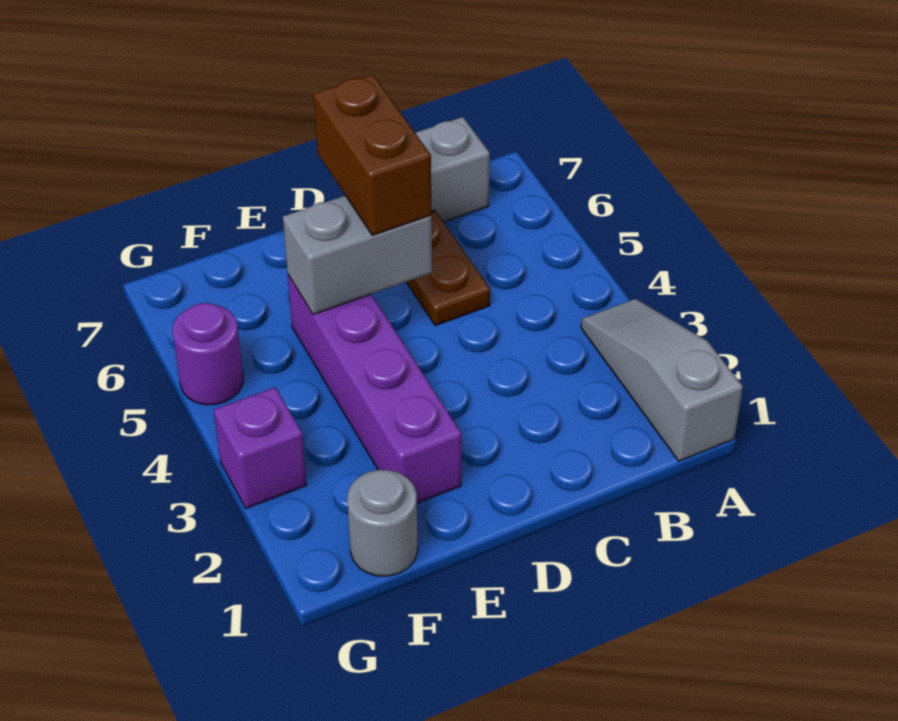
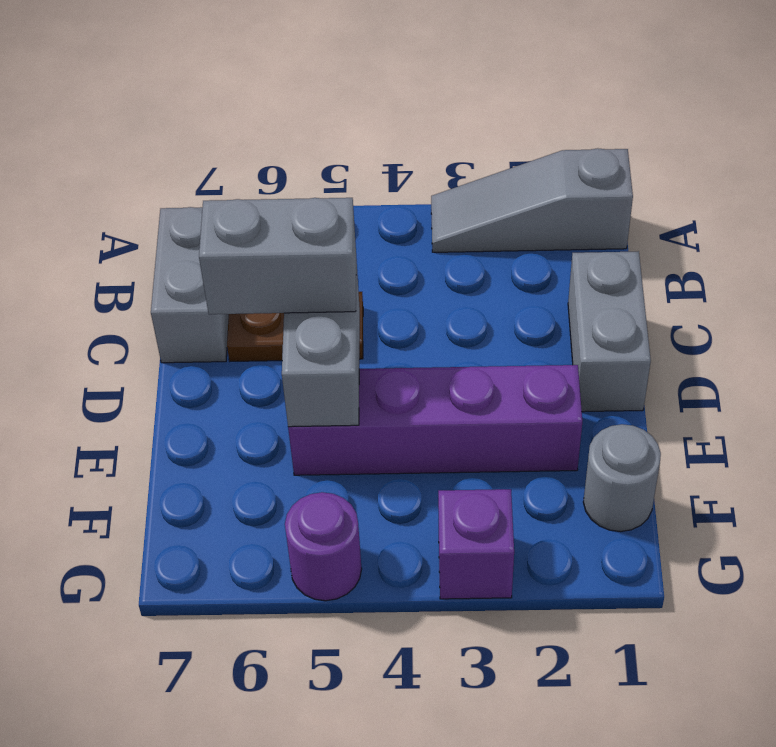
none -> grey brick C1:D1 level 1
brown brick D5:D6 level 3 -> grey brick D5:D6 level 3

